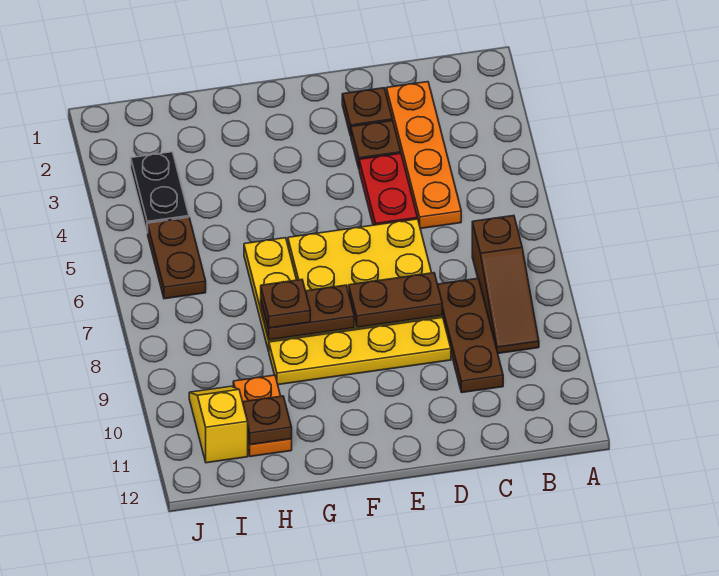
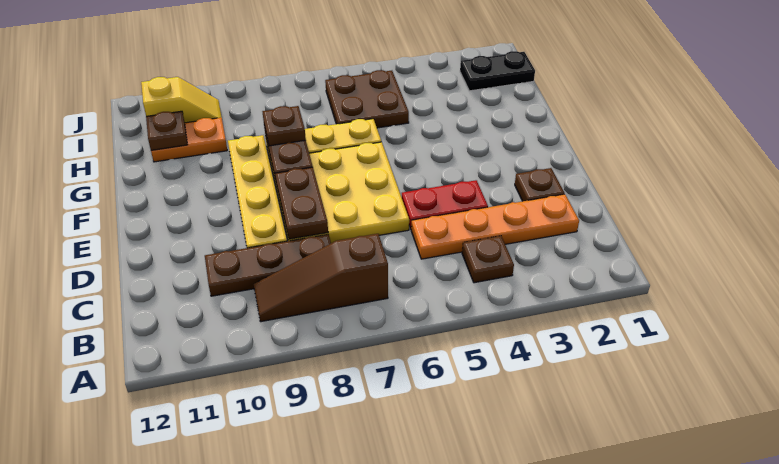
brown plate D3 level 1 -> brown plate B4 level 1
black plate I3:I4 level 1 -> black plate I1:I2 level 1
brown plate I5:I6 level 1 -> brown plate H5:I6 level 1

